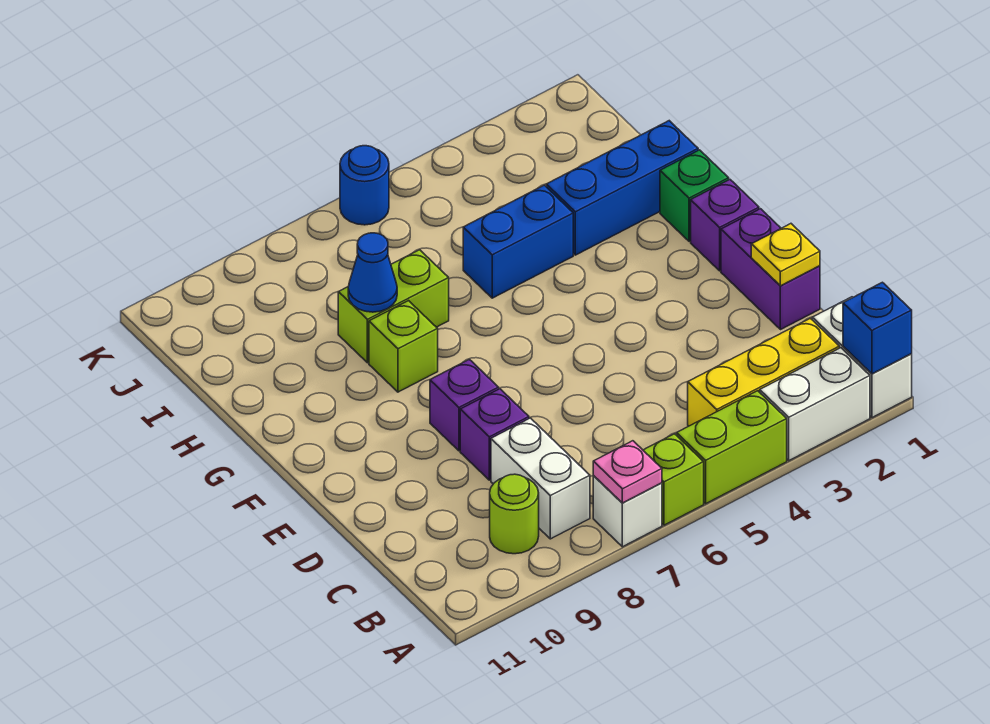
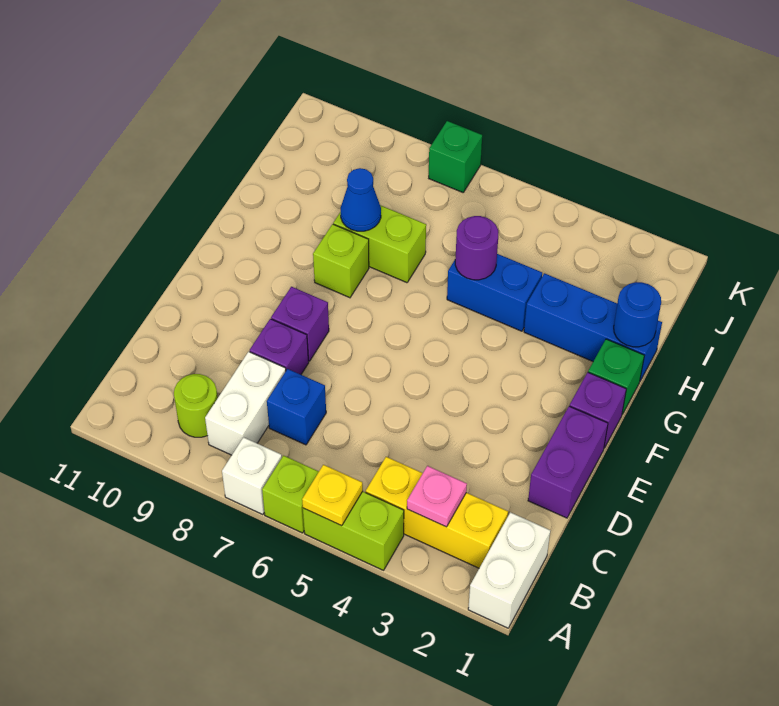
blue brick A1 level 2 -> blue brick C7 level 1
white brick A2:A3 level 1 -> none
pink plate A7 level 2 -> pink plate B3 level 2
yellow plate D1 level 2 -> yellow plate A5 level 2
none -> purple round brick H5 level 2
blue round brick K6 level 1 -> blue round brick H1 level 2
none -> green brick K7 level 1

